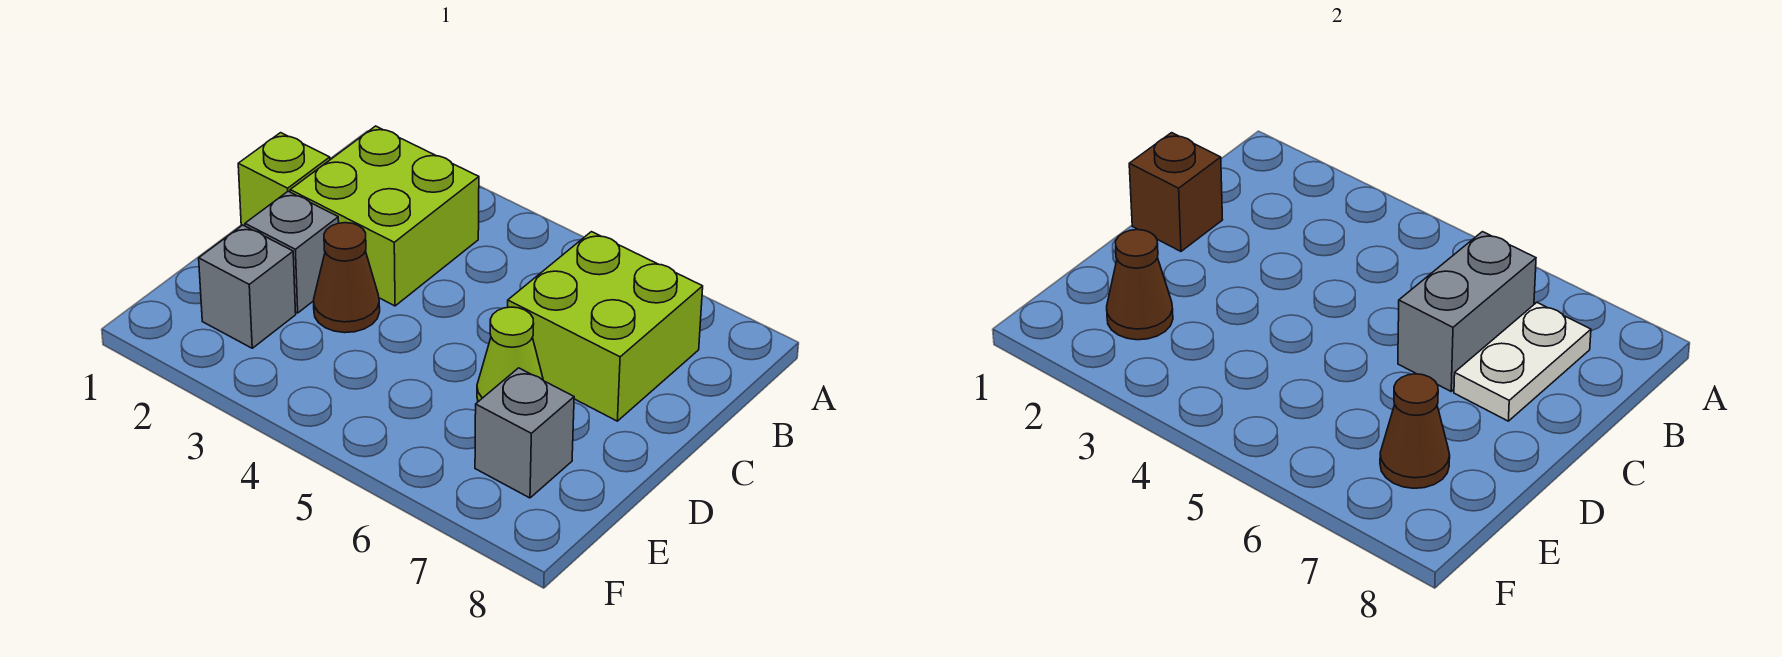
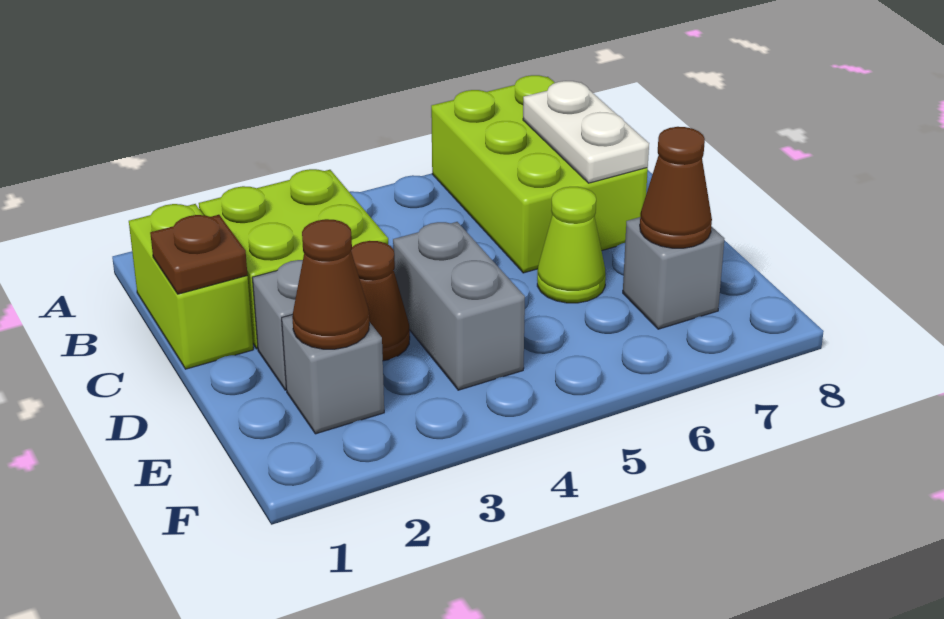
lime brick B6:C7 level 1 -> lime brick A6:C7 level 1
grey brick B6:C6 level 2 -> grey brick D4:E4 level 1
lime brick C1 level 1 -> lime brick B1:C1 level 1
brown brick C1 level 2 -> brown plate C1 level 2

